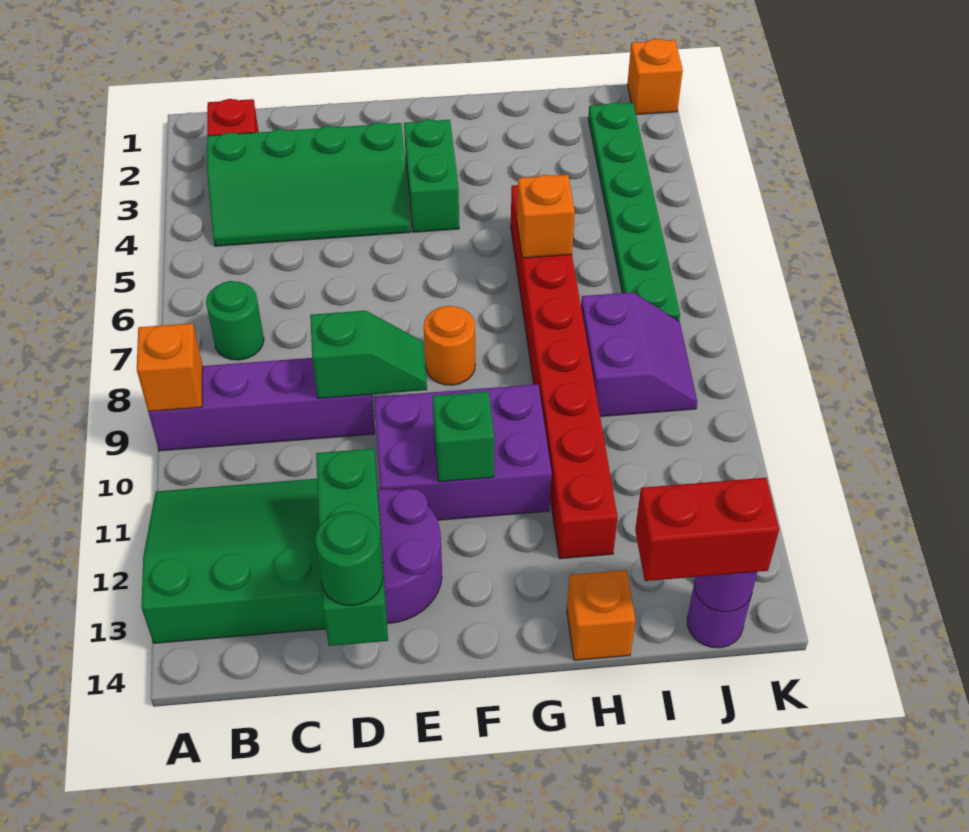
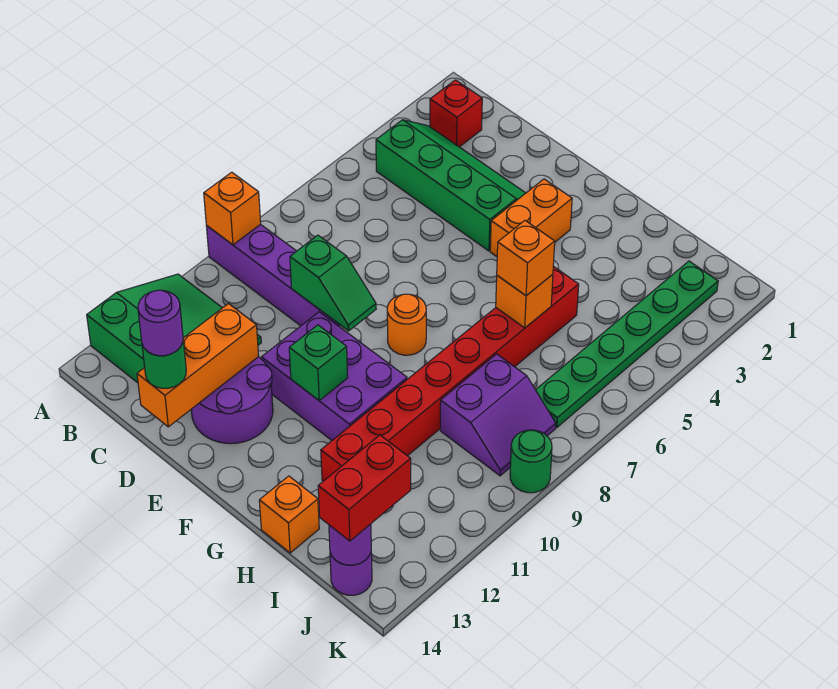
green slope B3:E4 level 1 top 3 -> green slope B3:E4 level 1 top 4
green round brick B7 level 1 -> green round brick K9 level 1
green brick D12:D14 level 2 -> orange brick D12:D14 level 2
none -> purple round brick D14 level 4
green brick F3:F4 level 1 -> orange brick F3:F4 level 1
red brick I14:J14 level 3 -> red brick J13:J14 level 3
orange brick K1 level 1 -> orange brick H6 level 3

